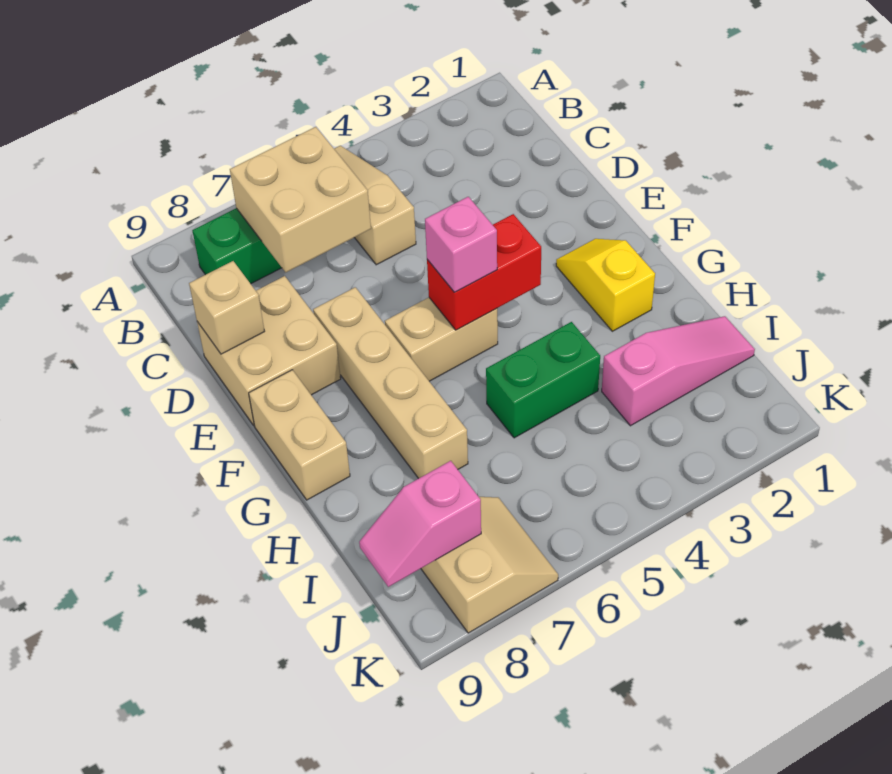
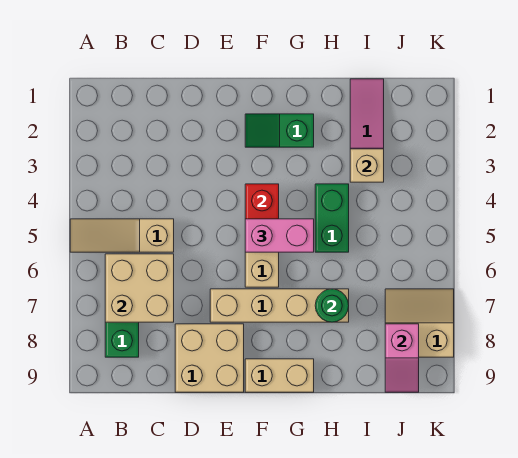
tan brick D9 level 2 -> tan brick I3 level 2
yellow slope F2:G2 level 1 top G -> green slope F2:G2 level 1 top G
pink brick F5 level 3 -> pink brick F5:G5 level 3
none -> green round brick H7 level 2

